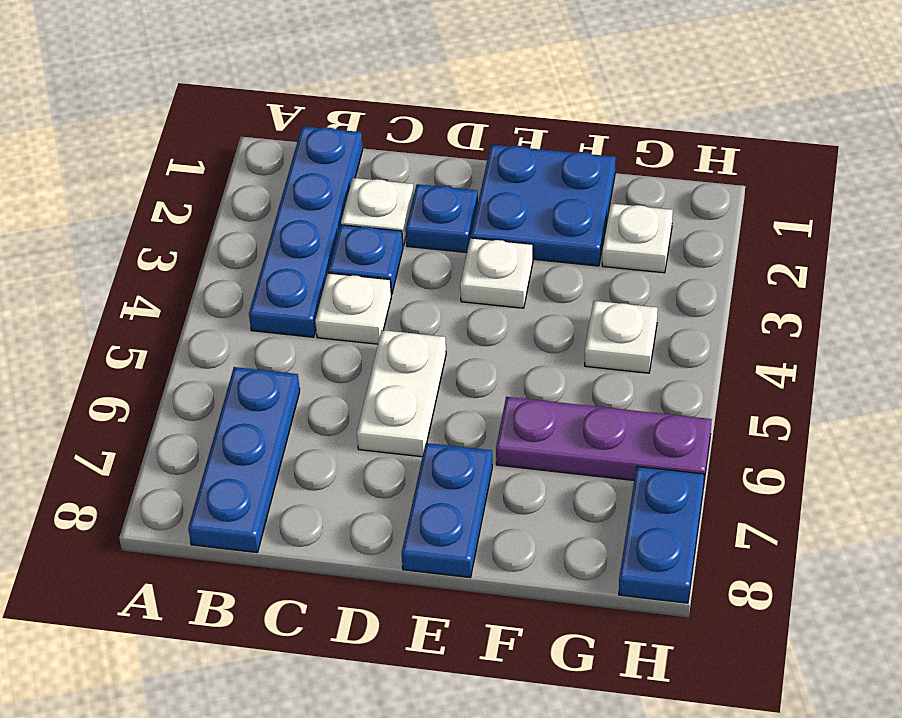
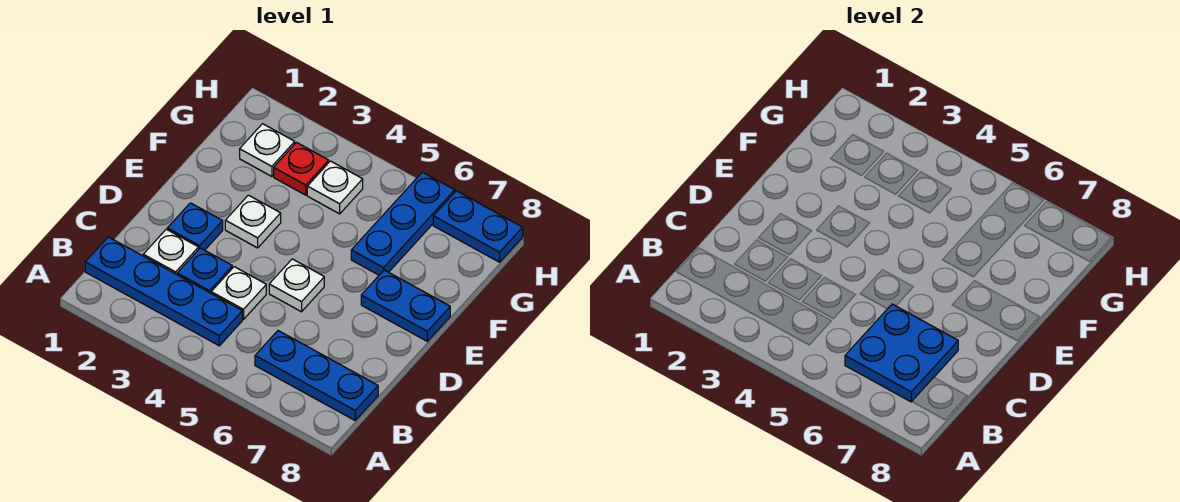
white plate D5:D6 level 1 -> white plate D5 level 1
blue plate E1:F2 level 1 -> blue plate B6:C7 level 2
purple plate F6:H6 level 1 -> blue plate F6:H6 level 1
none -> red plate G3 level 1

